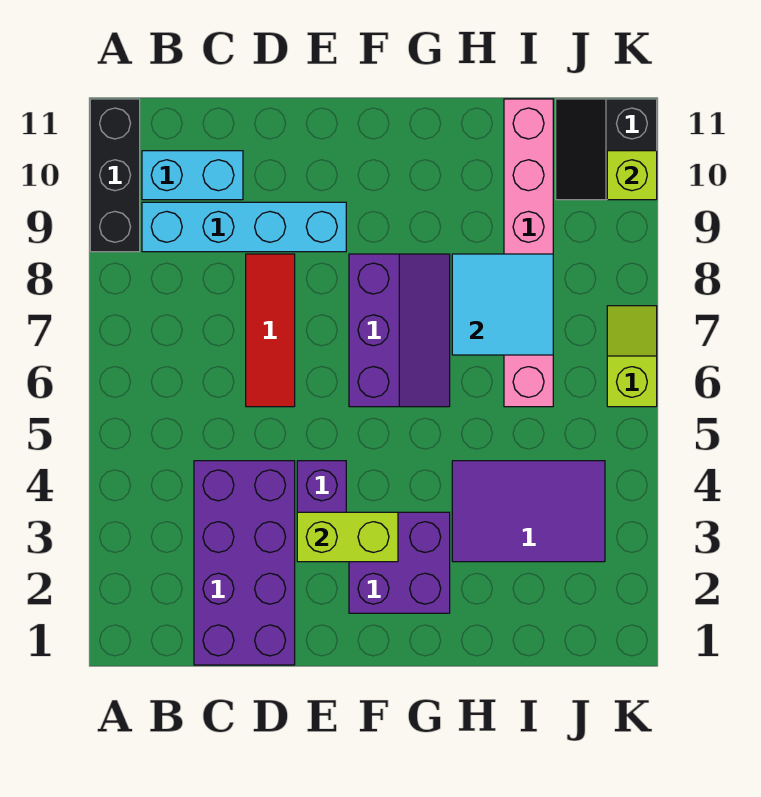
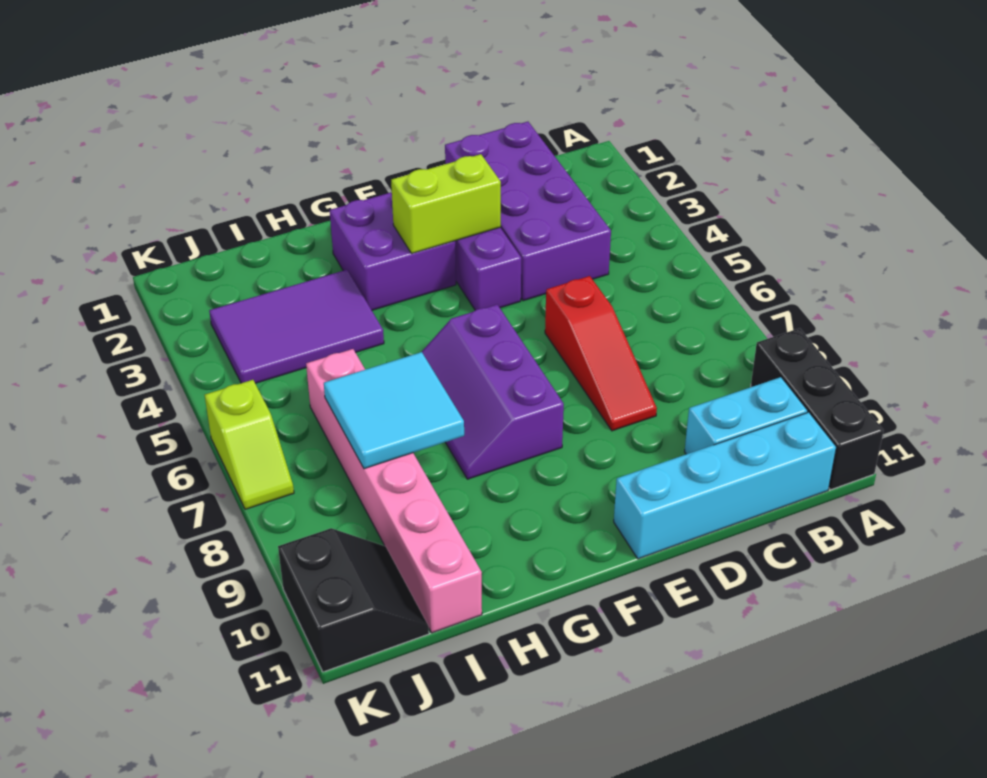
cyan brick B9:E9 level 1 -> cyan brick B11:E11 level 1
red tile D6:D8 level 1 -> red slope D6:D8 level 1 top 6
lime brick K10 level 2 -> none

